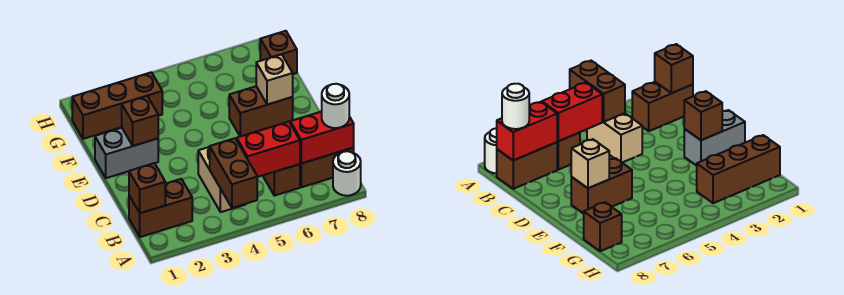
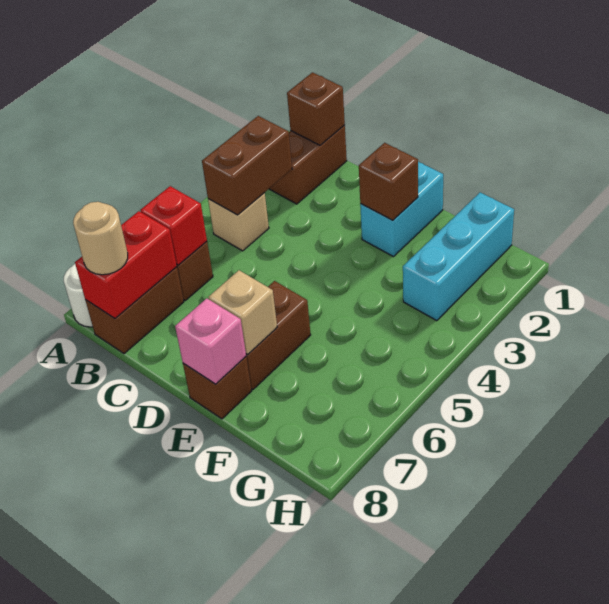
brown brick A4:B4 level 2 -> brown brick B3:B4 level 2
tan brick B4:C4 level 1 -> tan brick B4 level 1
red brick B5:B6 level 2 -> red brick B6 level 2
white round brick B8 level 3 -> tan round brick B8 level 3
grey brick E1:E2 level 1 -> cyan brick E1:E2 level 1
none -> pink brick E8 level 2
brown brick G1:G3 level 1 -> cyan brick G1:G3 level 1
brown brick G8 level 1 -> brown brick E8 level 1

